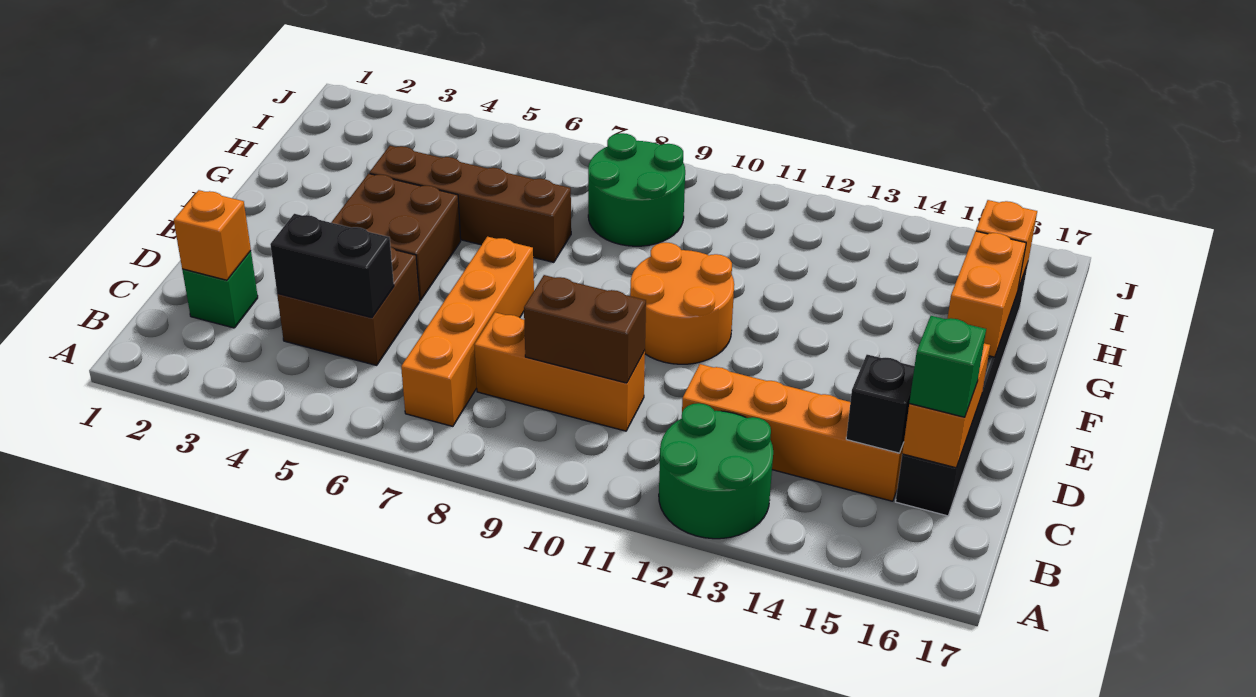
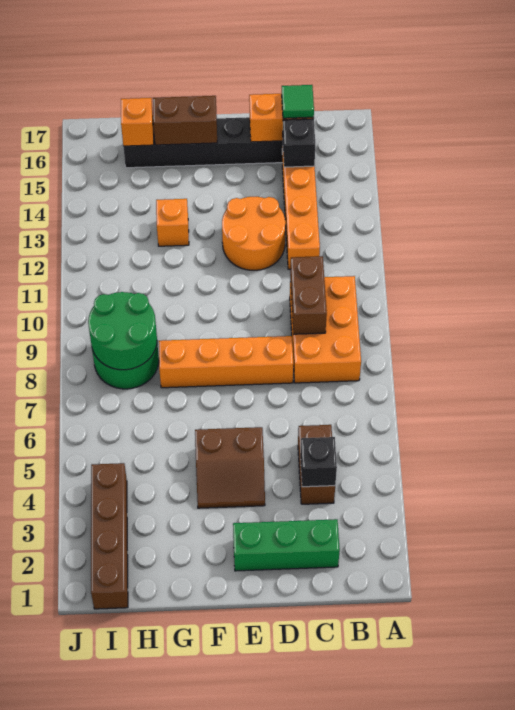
green round brick A12:B13 level 1 -> green round brick H8:I9 level 2
orange brick B7:E7 level 1 -> orange brick D8:G8 level 1
green brick C2 level 1 -> green brick C2:E2 level 1
orange brick C2 level 2 -> orange brick G13 level 1
brown brick C4:D5 level 1 -> brown brick C4:C5 level 1
black brick C4:C5 level 2 -> black brick C4 level 2
orange brick C8:C10 level 1 -> orange brick B8:C10 level 1
green brick C16 level 3 -> green tile C16 level 3
brown brick E4:F5 level 1 -> brown slope E4:F5 level 1 top 5
orange round brick E10:F11 level 1 -> orange round brick D12:E13 level 1
orange brick F16:G16 level 2 -> brown brick F16:G16 level 2
brown brick G4:G7 level 1 -> brown brick I1:I4 level 1

